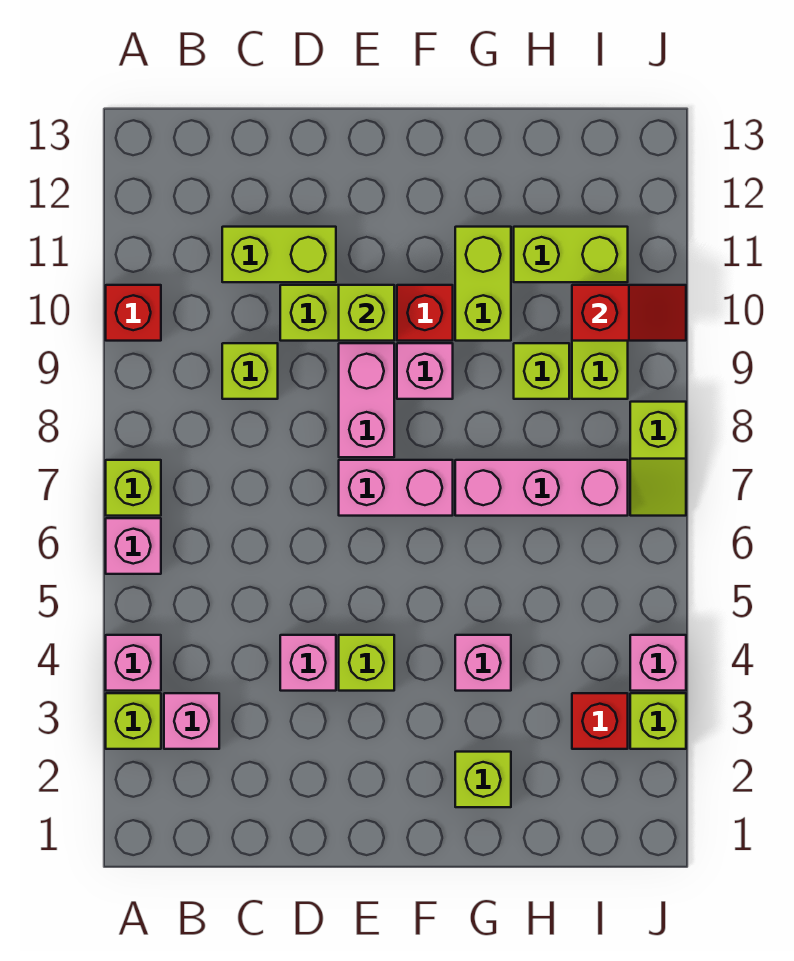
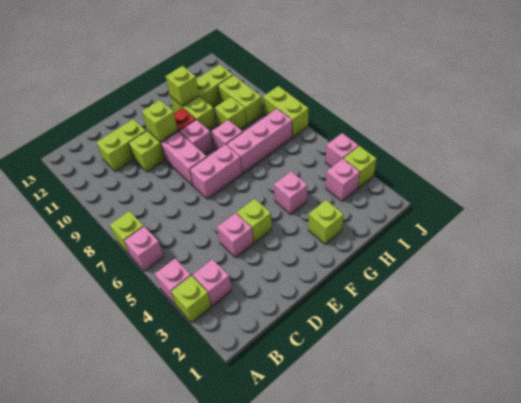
red brick A10 level 1 -> none
lime brick C9 level 1 -> lime brick G11 level 2
none -> pink brick G8 level 1
red brick I3 level 1 -> pink brick I3 level 1
red slope I10:J10 level 2 top I -> none
lime slope J7:J8 level 1 top 8 -> lime brick J7:J8 level 1

